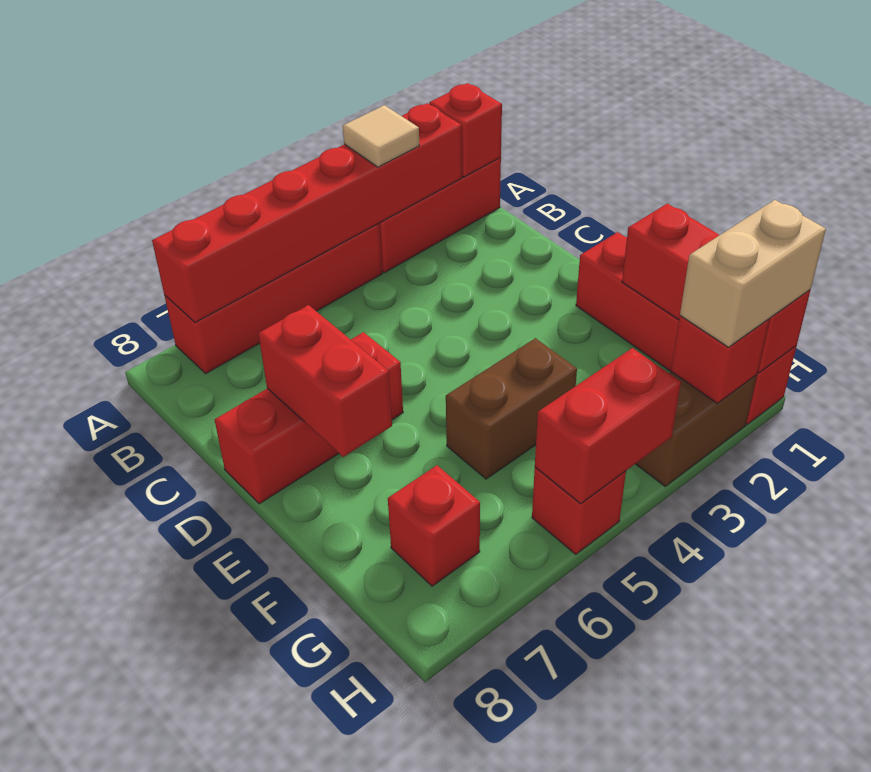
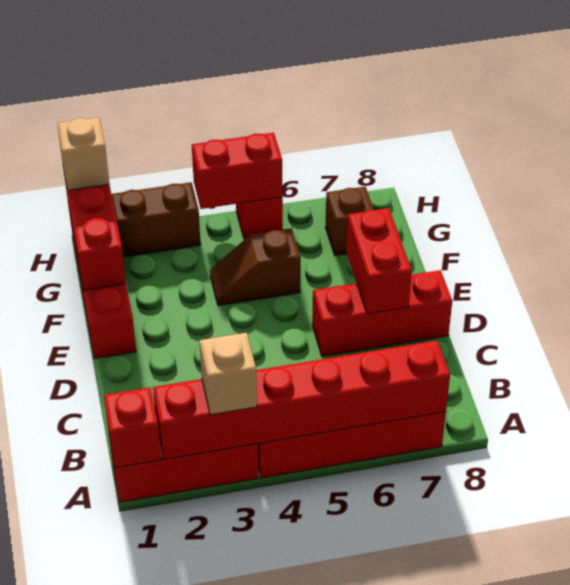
tan tile A3 level 3 -> tan brick A3 level 3
brown brick F4:F5 level 1 -> brown slope F4:F5 level 1 top 5
red brick G7 level 1 -> brown brick G7 level 1
tan brick H1:H2 level 3 -> tan brick H1 level 3
red brick H2 level 2 -> none

